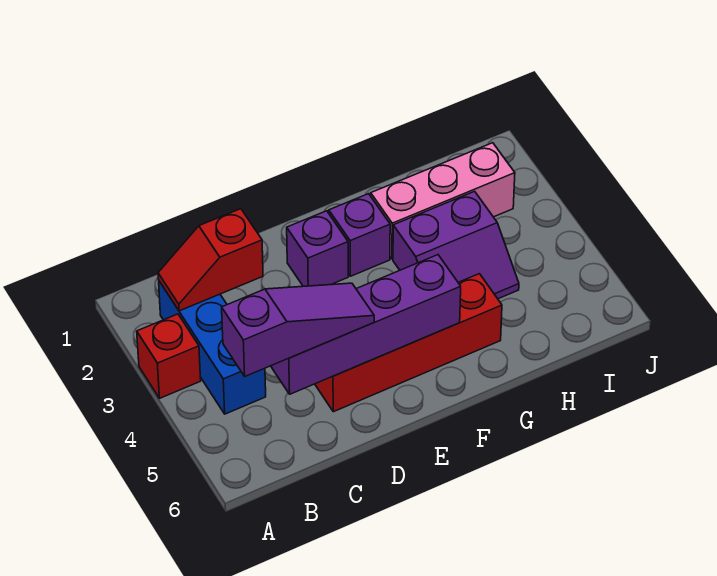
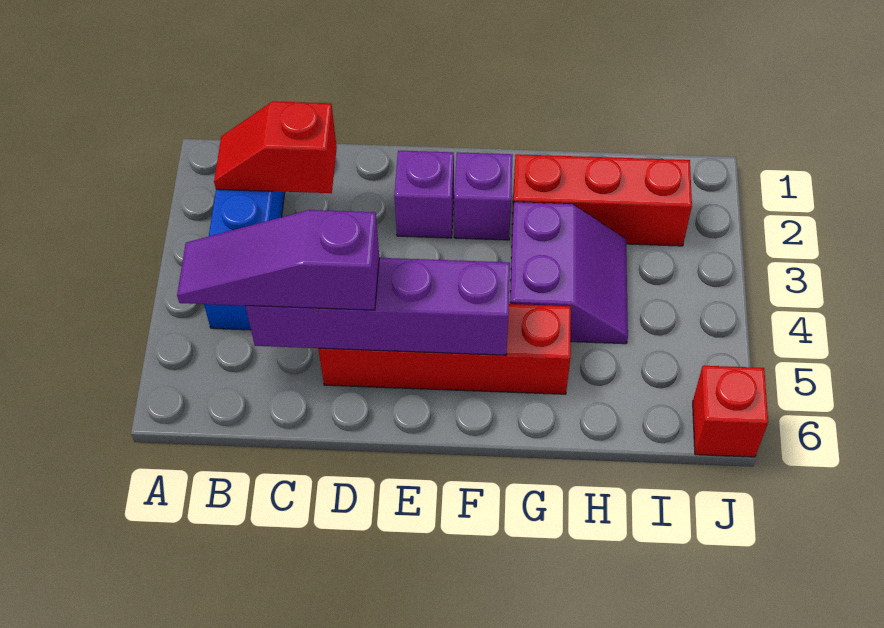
red brick A3 level 1 -> red brick J6 level 1
purple slope B5:D5 level 3 top B -> purple slope B5:D5 level 3 top D
pink brick G2:I2 level 1 -> red brick G2:I2 level 1
purple slope G3:H4 level 1 top 3 -> purple slope G3:H4 level 1 top G

